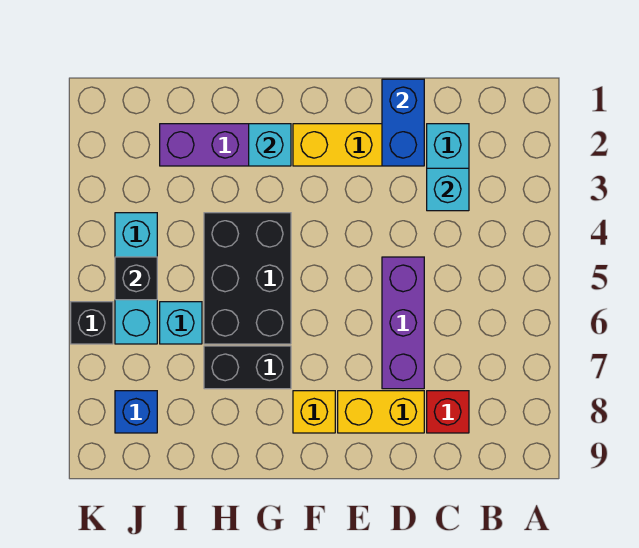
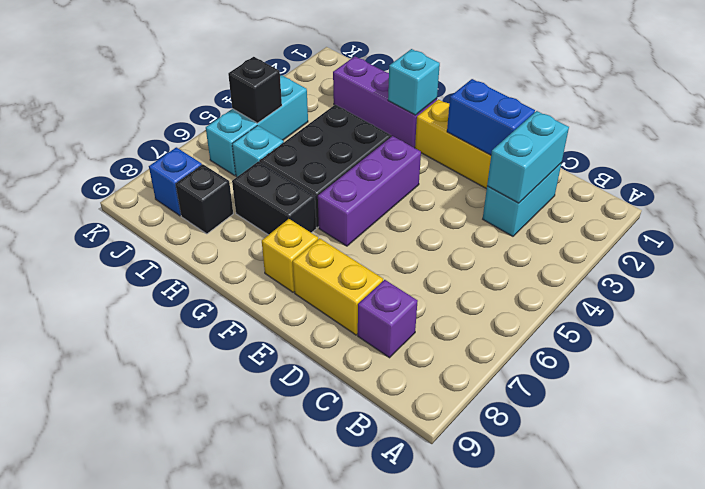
cyan brick C3 level 2 -> cyan brick C2:C3 level 2
red brick C8 level 1 -> purple brick C8 level 1
blue brick D1:D2 level 2 -> blue brick D2:E2 level 2
purple brick D5:D7 level 1 -> purple brick F4:F6 level 1
black brick K6 level 1 -> black brick I8 level 1

